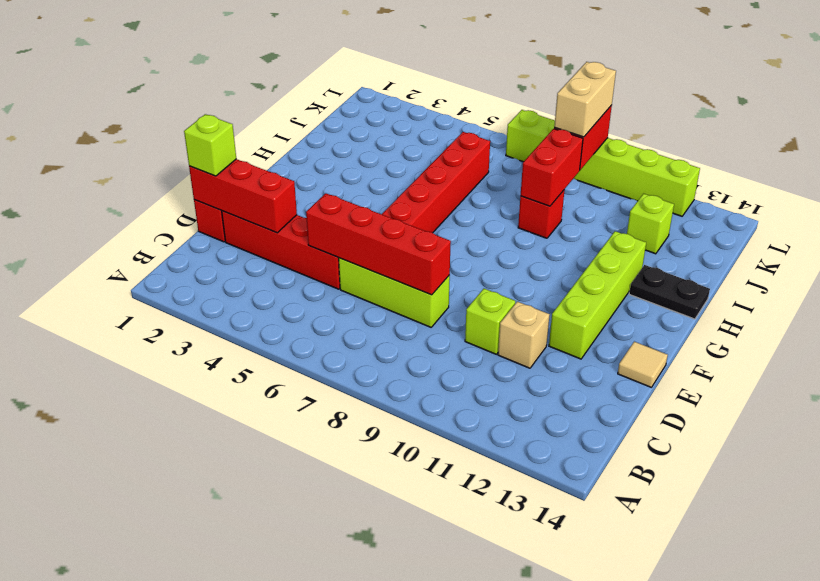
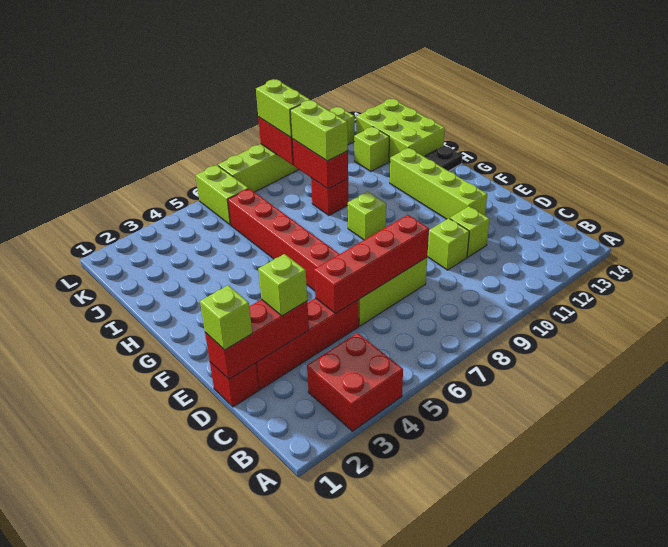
none -> red brick A3:B4 level 1
none -> lime brick D3 level 3
tan brick D11 level 1 -> lime brick D11 level 1
tan tile E14 level 1 -> none
none -> lime brick G9 level 1
none -> lime brick I9:J9 level 3
none -> lime brick I13:K14 level 1
none -> lime brick K6:L6 level 1
tan brick K9:L9 level 3 -> lime brick K9:L9 level 3

